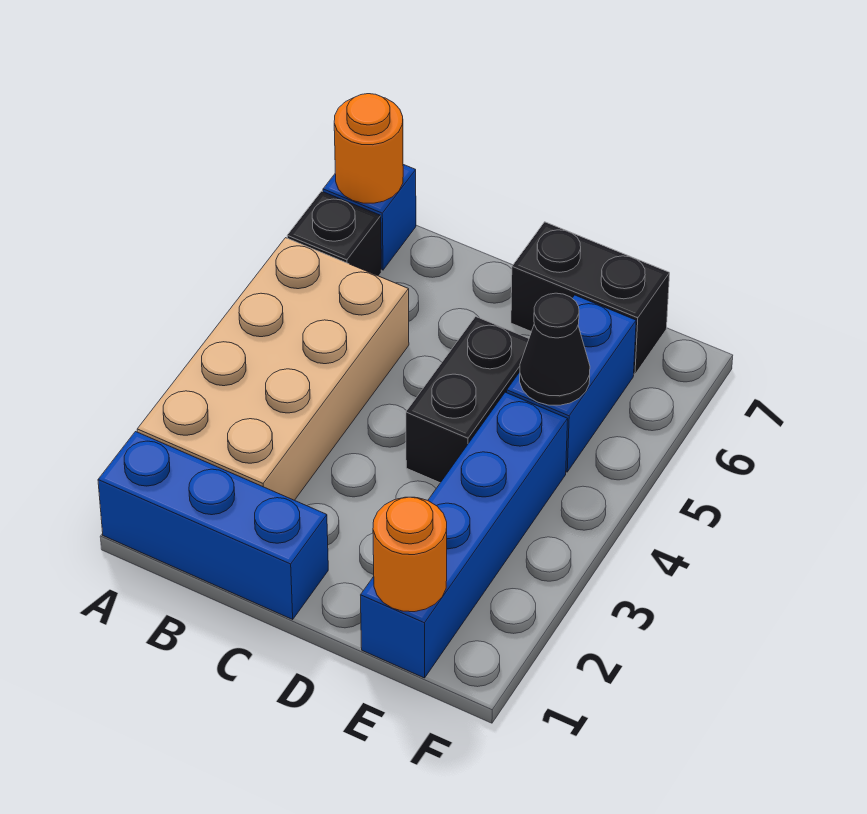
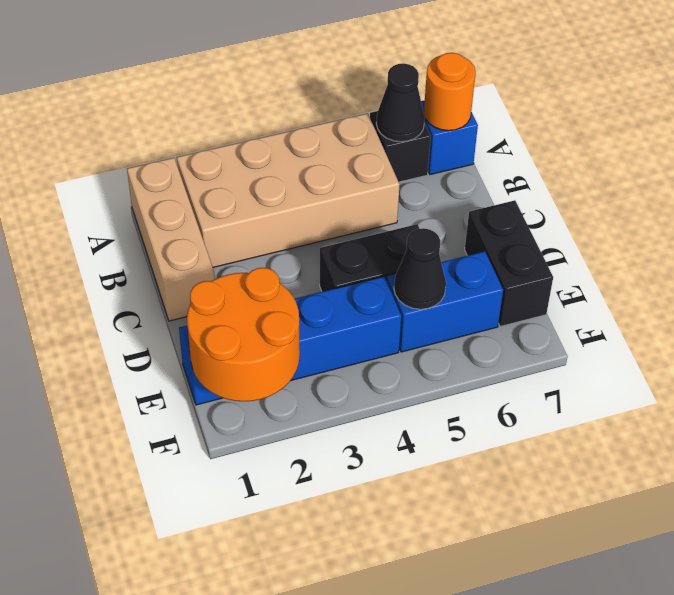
blue brick A1:C1 level 1 -> tan brick A1:C1 level 1
none -> black cone A6 level 2
orange round brick E1 level 2 -> orange round brick E1:F2 level 2

